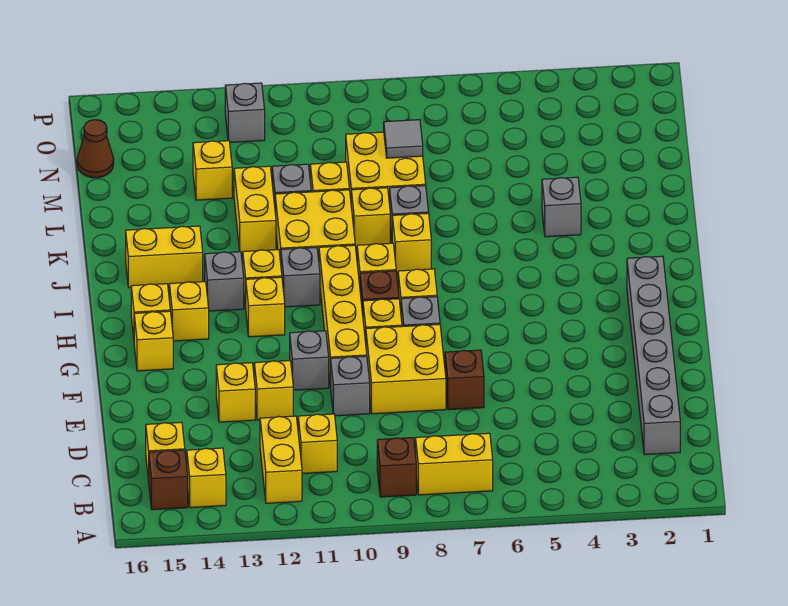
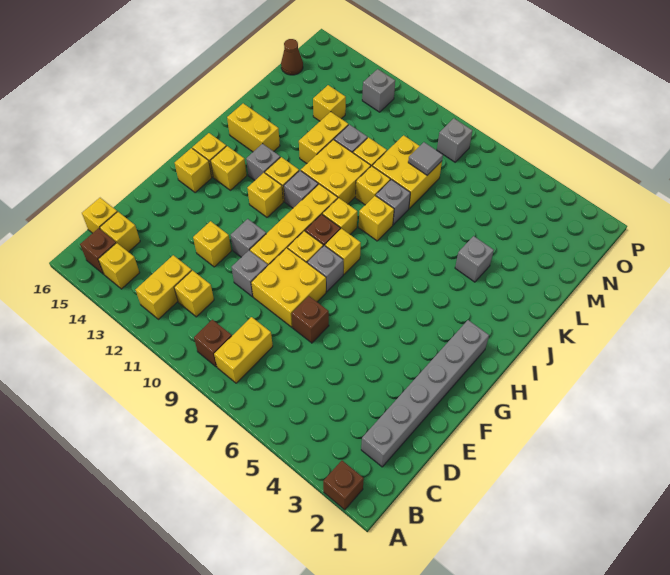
none -> brown brick A2 level 1
yellow brick B7:B8 level 1 -> yellow brick B8:C8 level 1
yellow brick E13 level 1 -> yellow brick C16 level 1
none -> grey brick O8 level 1

